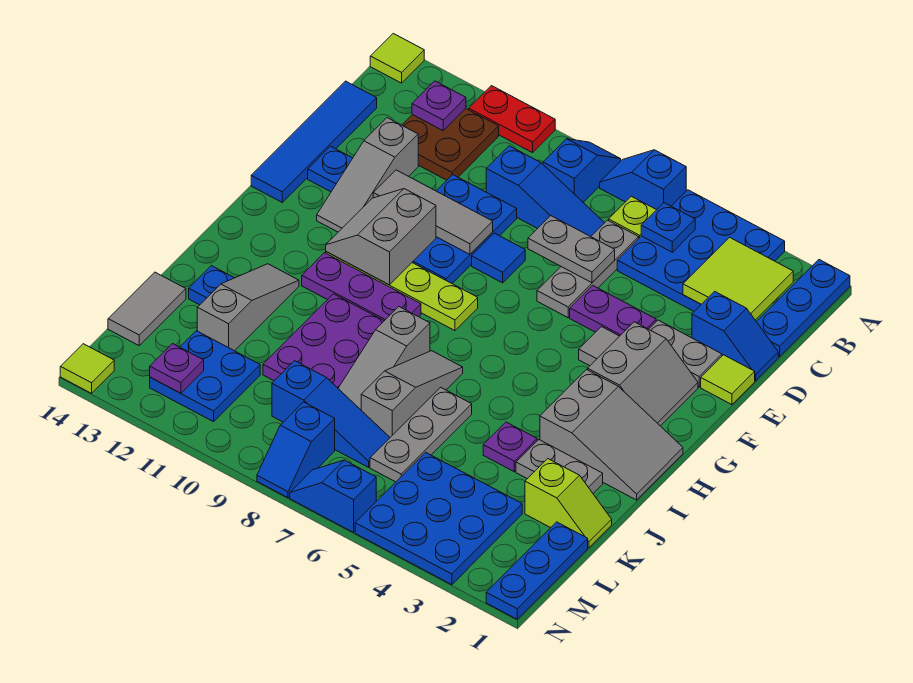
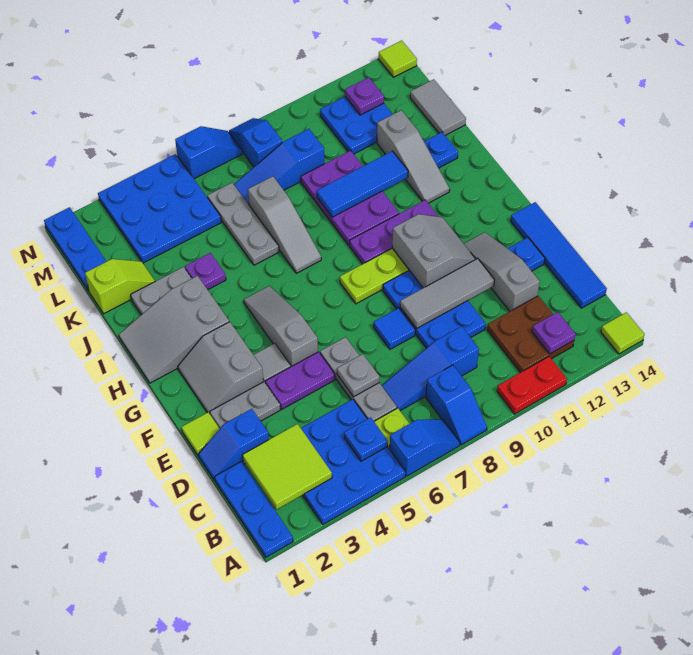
grey plate D6:D7 level 2 -> grey plate D6 level 2
grey slope I8:K8 level 1 top I -> grey slope F5:H5 level 1 top F
none -> blue tile J9:J11 level 2
lime slope K1:K2 level 1 top 2 -> lime slope K1:K2 level 1 top 1

